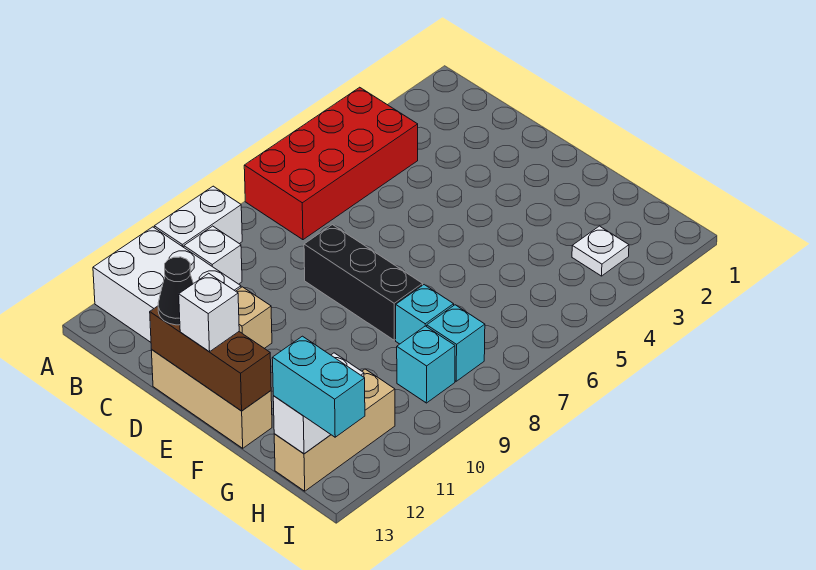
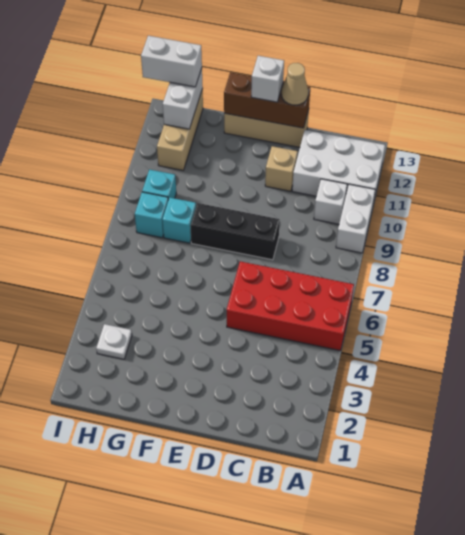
red brick A4:B7 level 1 -> red brick A5:D6 level 1
black cone D13 level 3 -> tan cone D13 level 3
cyan brick H13:I13 level 3 -> white brick H13:I13 level 3

